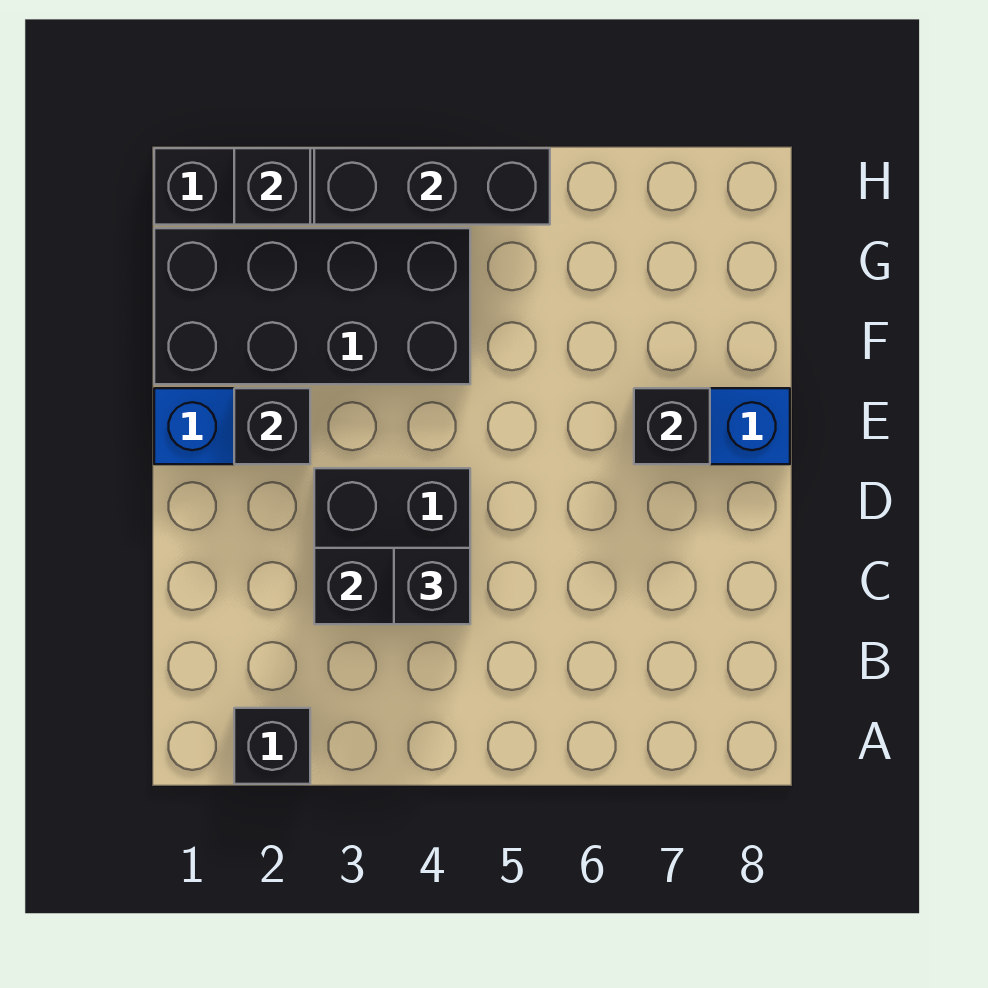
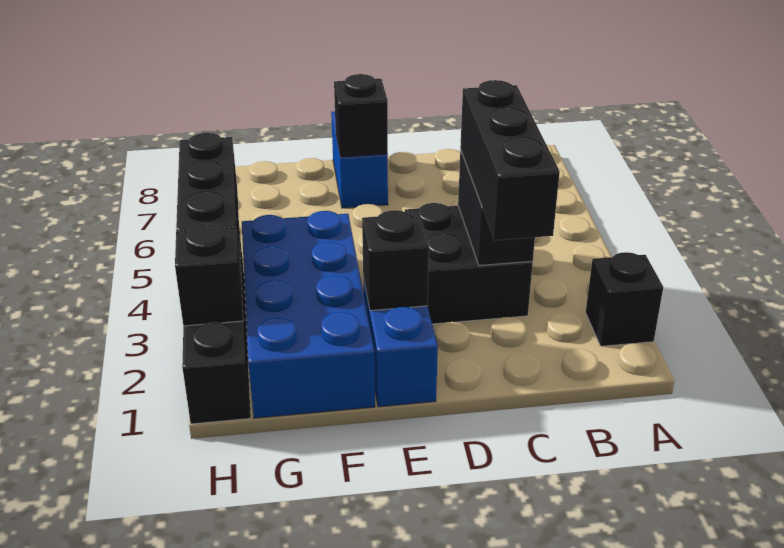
black brick C4 level 3 -> black brick C2:C4 level 3
black brick F1:G4 level 1 -> blue brick F1:G4 level 1

